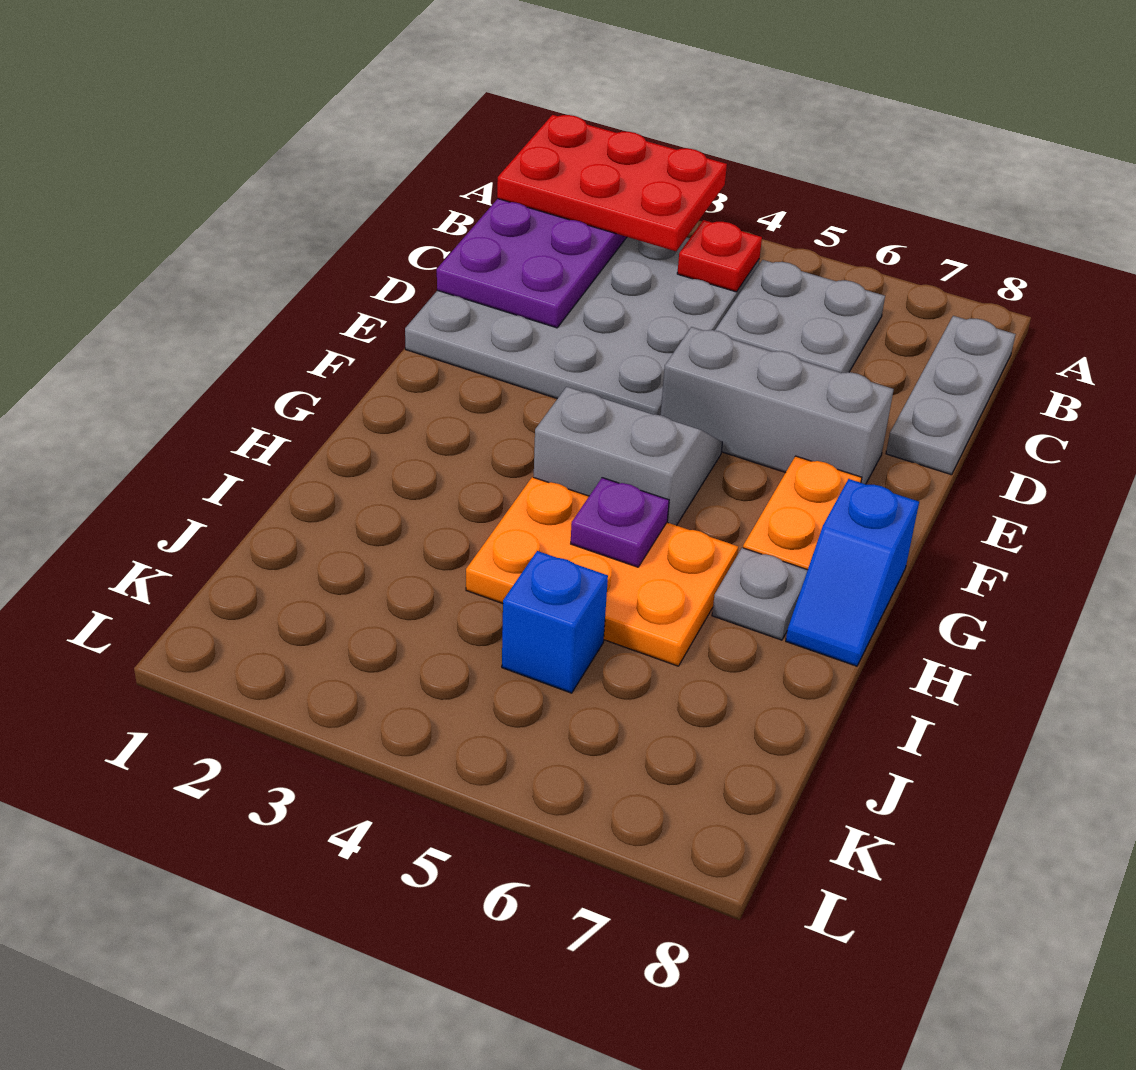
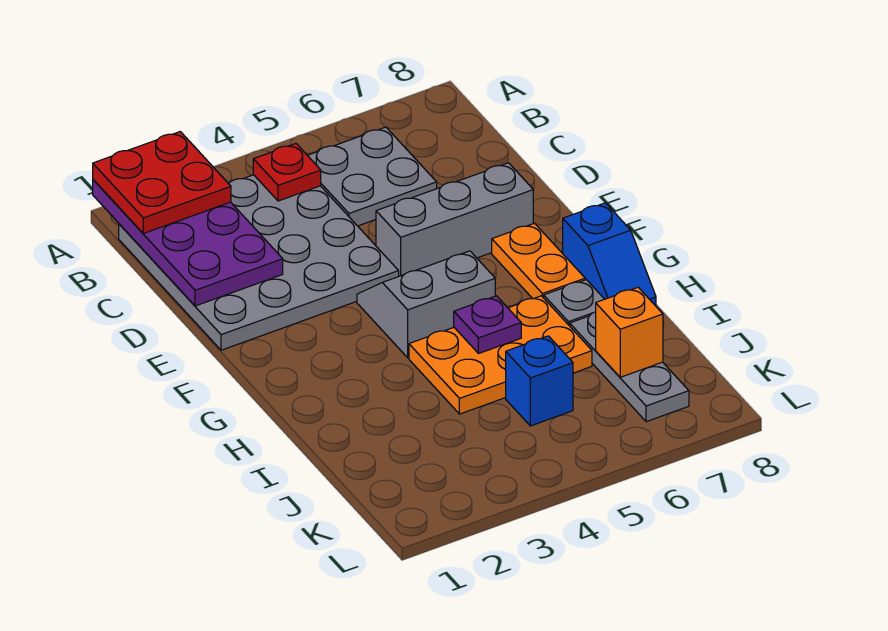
red plate A1:B3 level 3 -> red plate A1:B2 level 3
grey plate B8:D8 level 1 -> grey plate I7:K7 level 1
none -> orange brick J7 level 2

